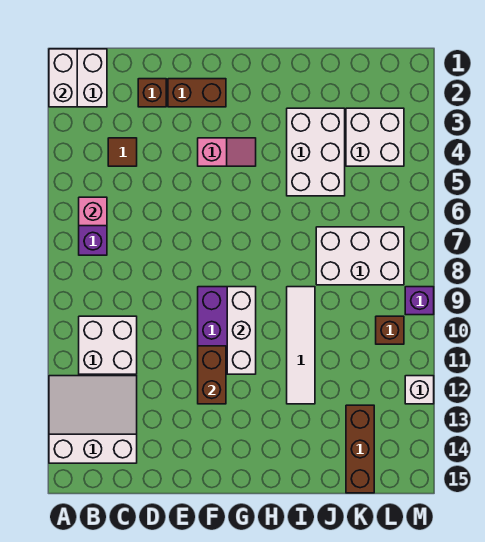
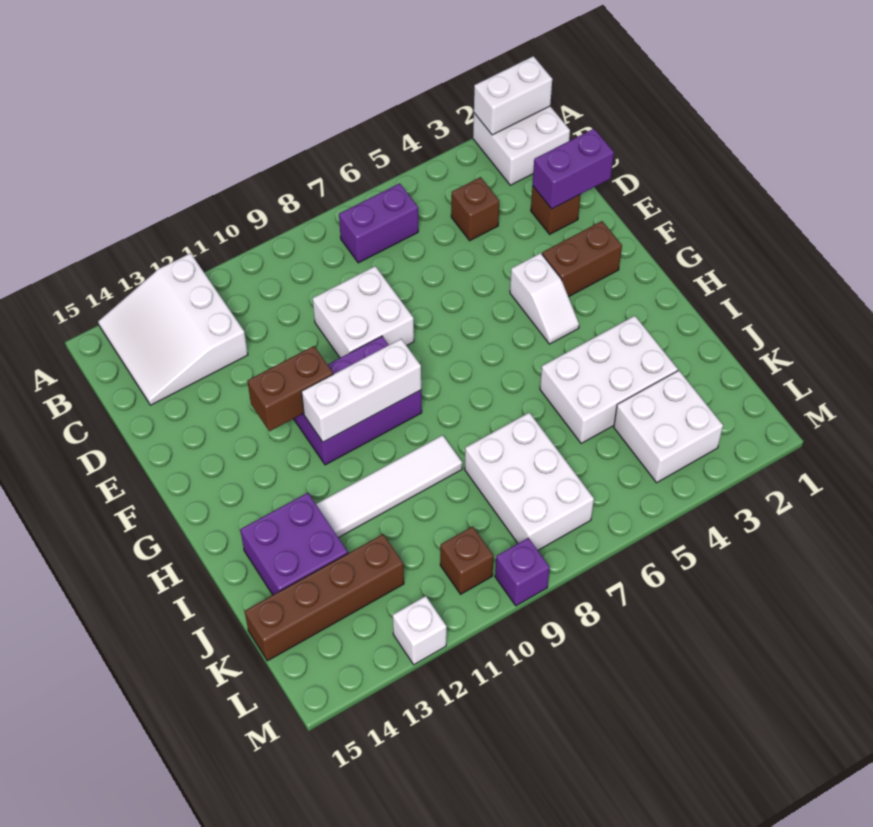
white slope A12:C14 level 1 top 14 -> white slope A12:C14 level 1 top 12
pink brick B6 level 2 -> none
white brick B10:C11 level 1 -> white brick D8:E9 level 1
brown tile C4 level 1 -> brown brick C4 level 1
none -> purple brick D1:D2 level 2
brown brick E2:F2 level 1 -> brown brick F2:F3 level 1
pink slope F4:G4 level 1 top F -> white slope F4:G4 level 1 top F
none -> purple brick I13:J14 level 1
brown brick K13:K15 level 1 -> brown brick K12:K15 level 1

